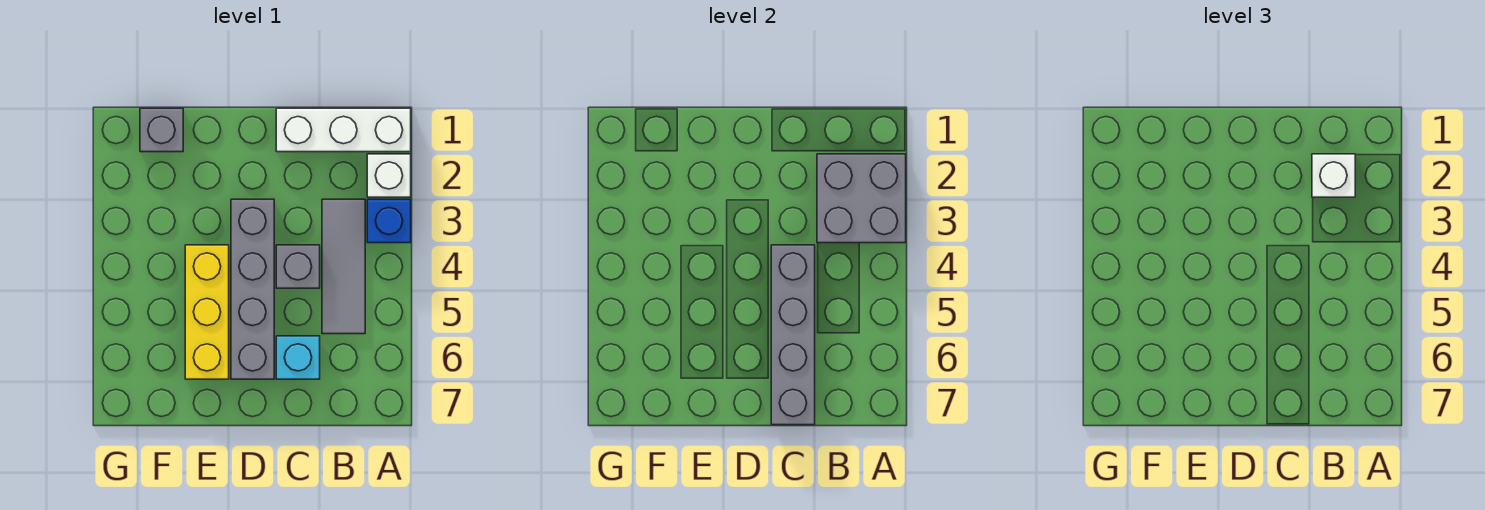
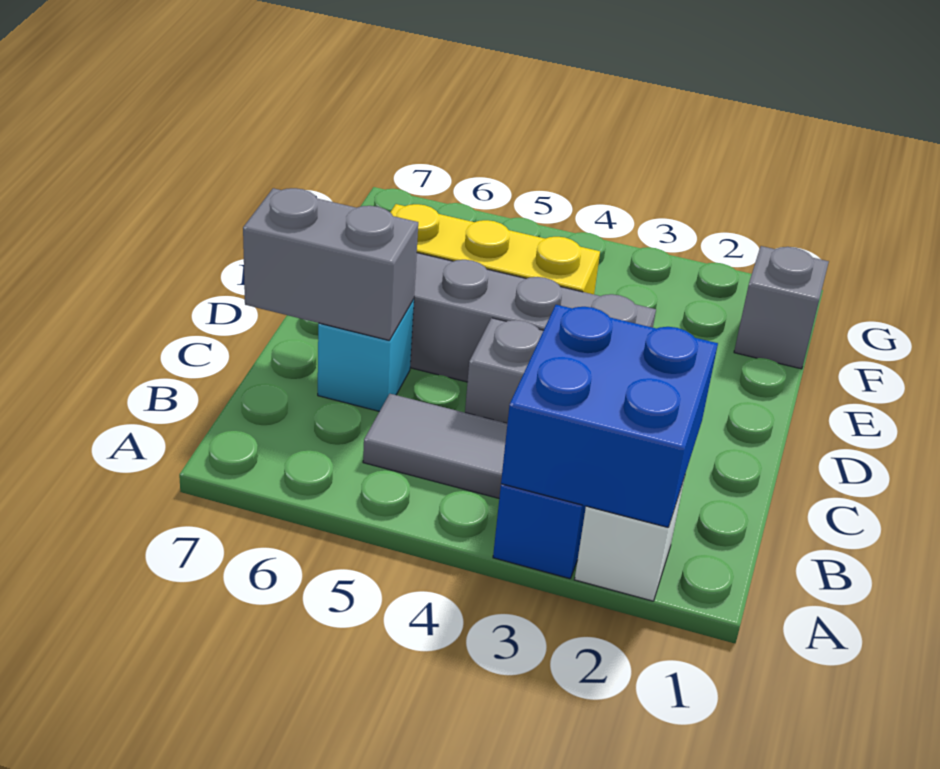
white brick A1:C1 level 1 -> none
grey brick A2:B3 level 2 -> blue brick A2:B3 level 2
white brick B2 level 3 -> none
grey brick C4:C7 level 2 -> grey brick C6:C7 level 2

